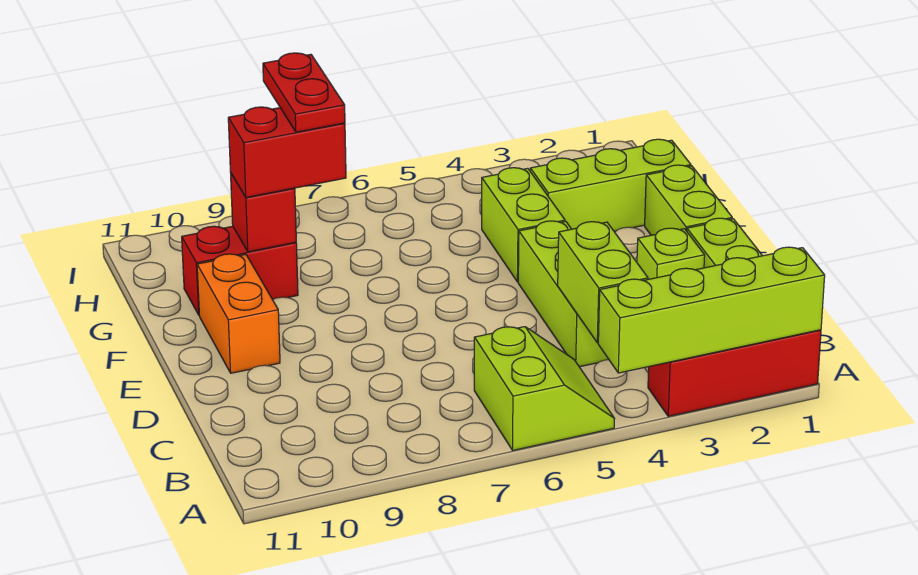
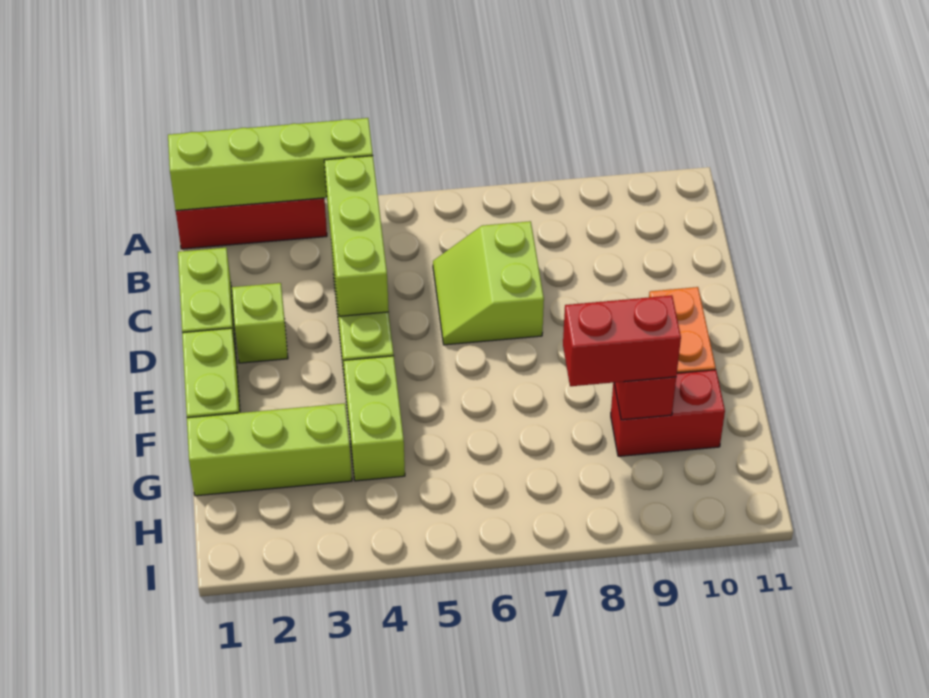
lime slope A5:B6 level 1 top 6 -> lime slope C6:D7 level 1 top 7
lime brick B4:C4 level 2 -> lime brick B4:D4 level 2
red plate G8:H8 level 4 -> none

